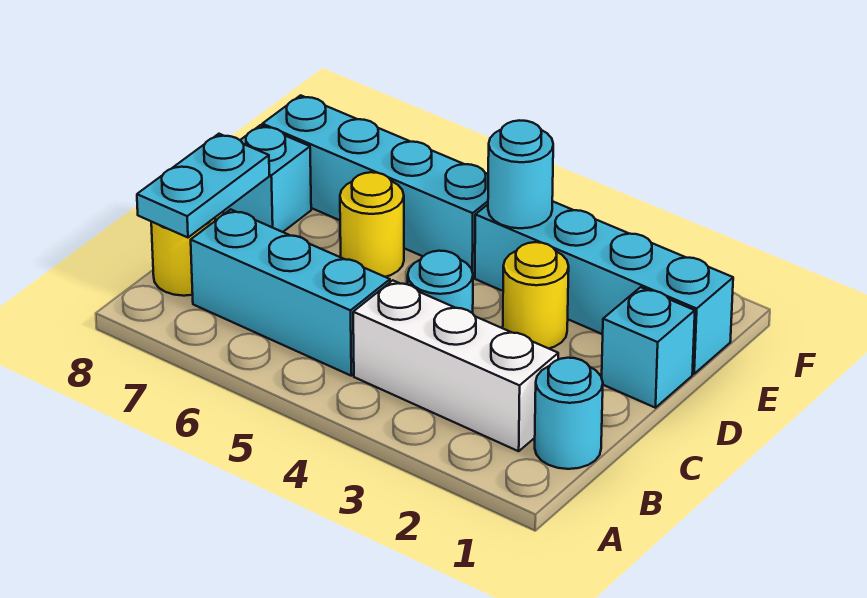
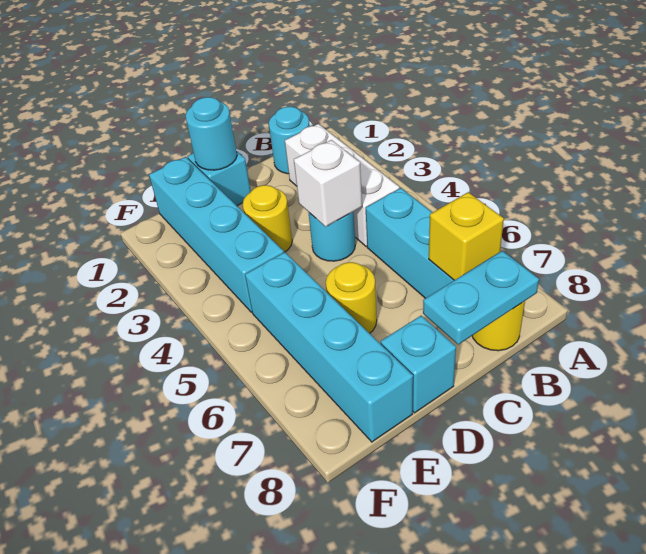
none -> yellow brick B7 level 2
none -> white brick C4 level 2
cyan round brick E4 level 2 -> cyan round brick D1 level 2

